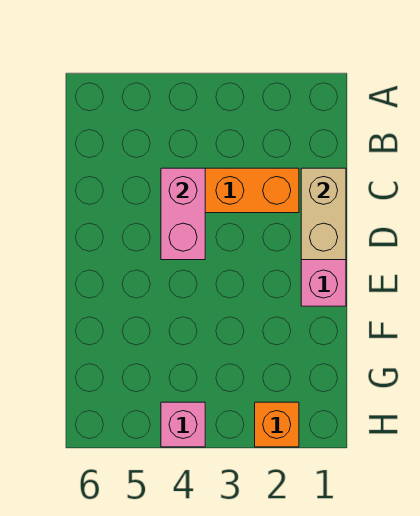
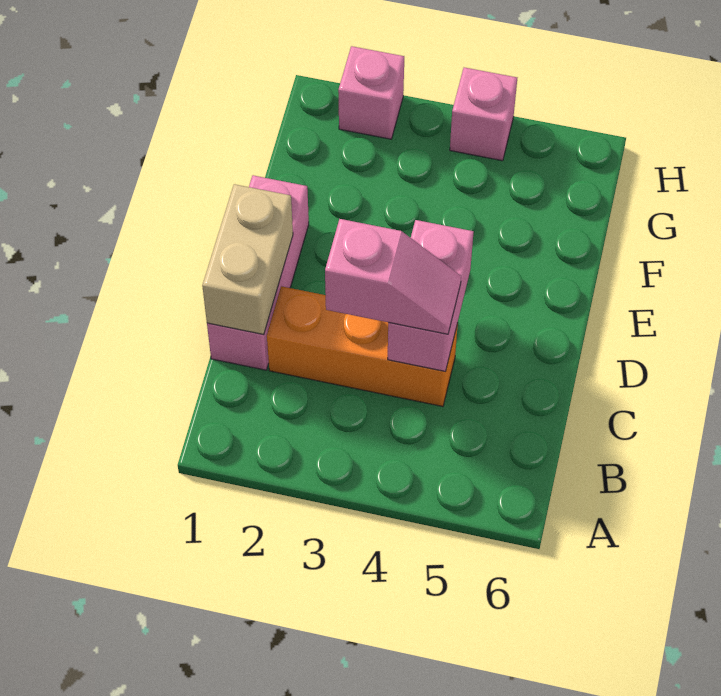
none -> pink slope C3:C4 level 3 top 3
orange brick H2 level 1 -> pink brick H2 level 1

